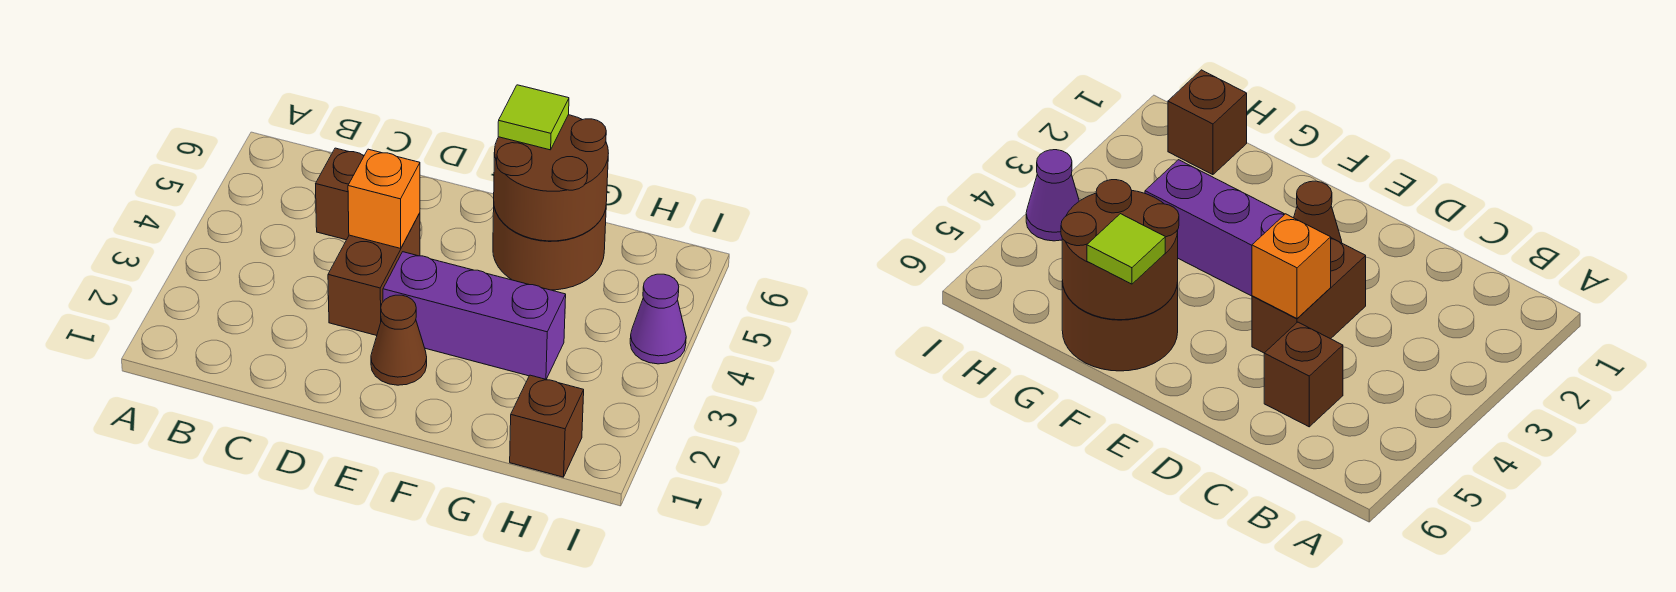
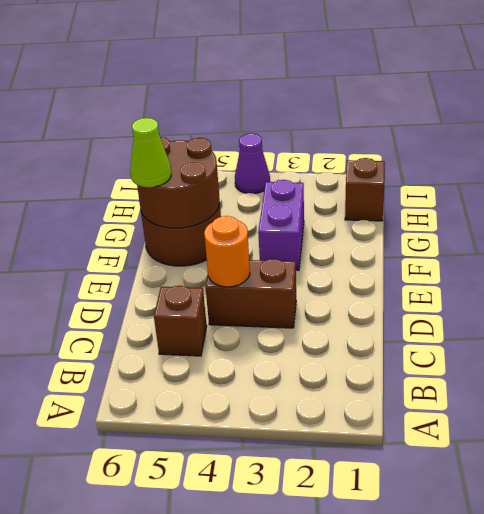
orange brick D4 level 2 -> orange round brick D4 level 2
brown cone E2 level 1 -> none
purple brick E3:G3 level 1 -> purple brick F3:G3 level 1
lime tile F6 level 3 -> lime cone F6 level 3

